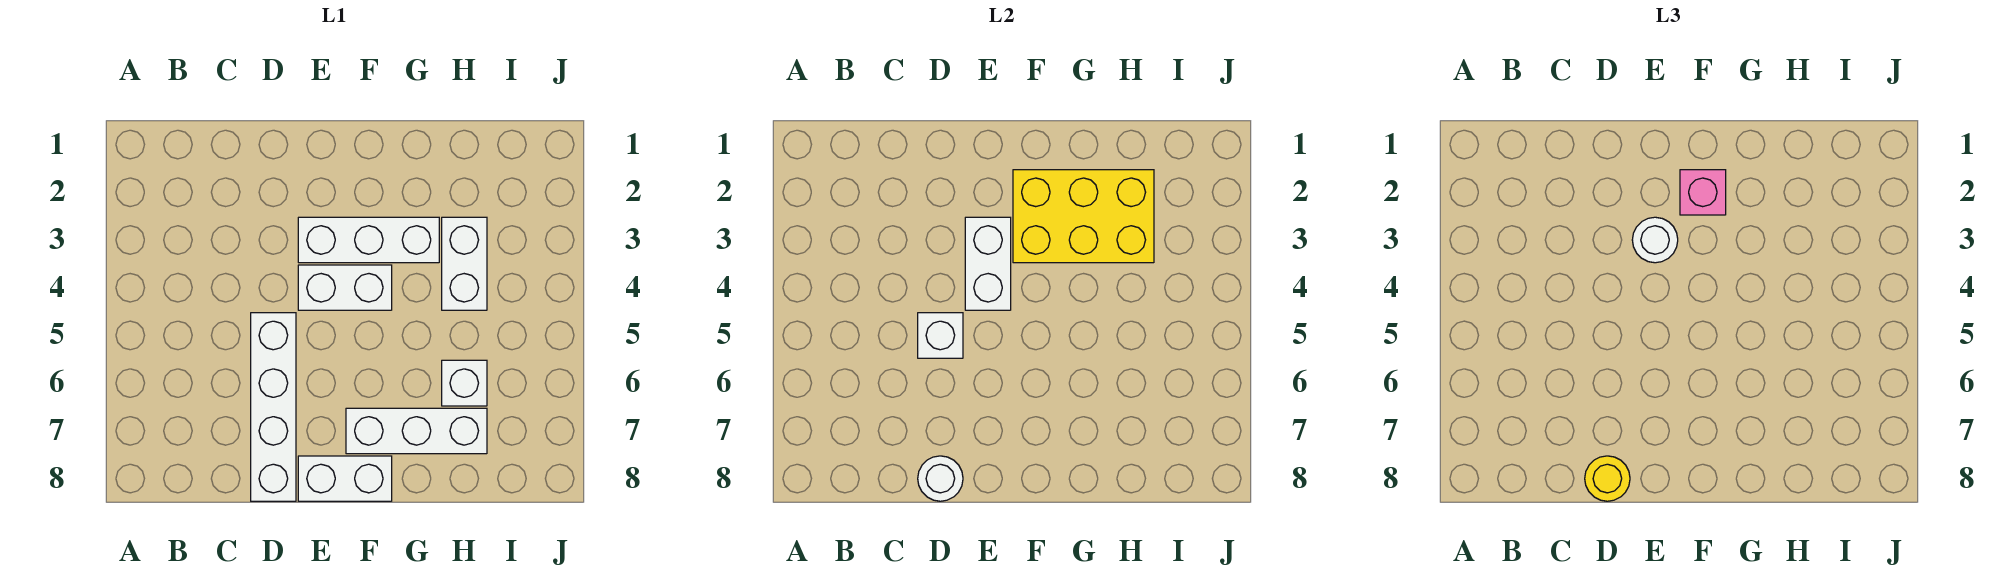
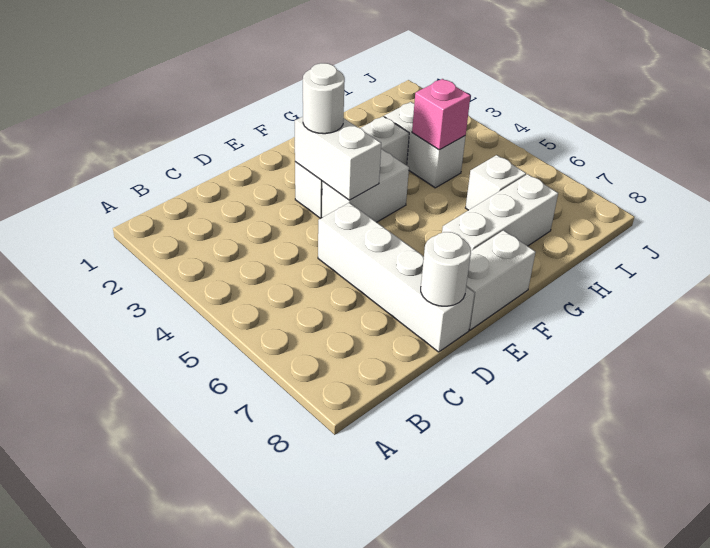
white brick D5 level 2 -> none
yellow round brick D8 level 3 -> none
yellow brick F2:H3 level 2 -> none
pink brick F2 level 3 -> pink brick H4 level 2

